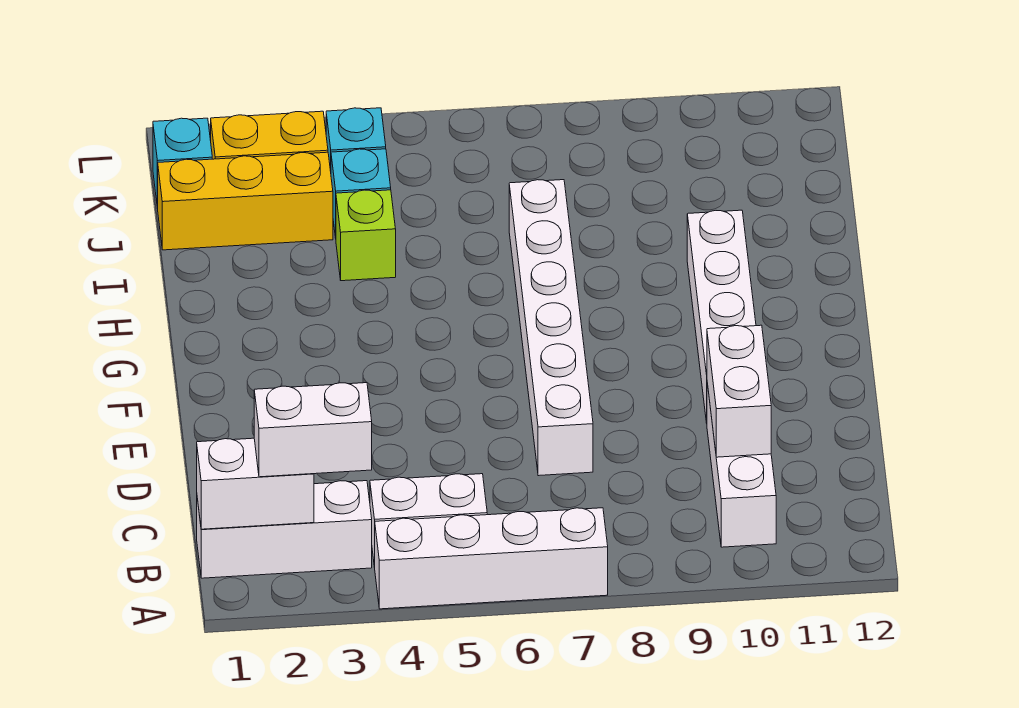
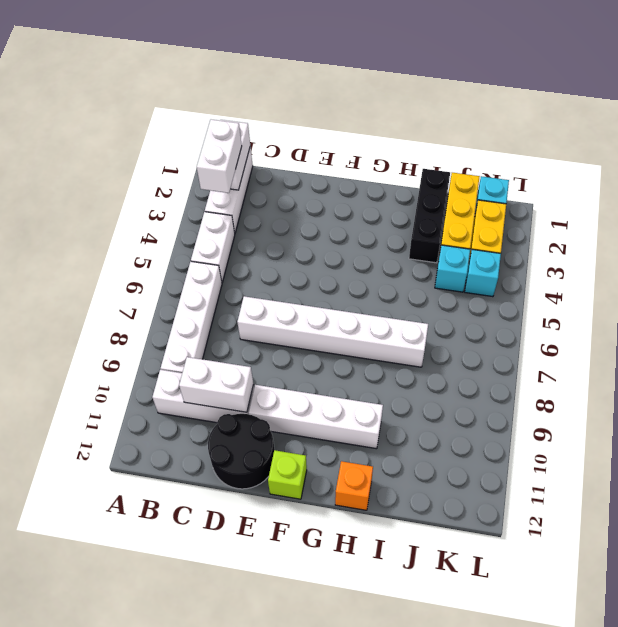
white brick A4:A7 level 1 -> white brick B6:B9 level 1
none -> black round brick D11:E12 level 1
none -> orange brick H12 level 1
none -> black brick I1:I3 level 1
lime brick I4 level 1 -> lime brick F12 level 1

